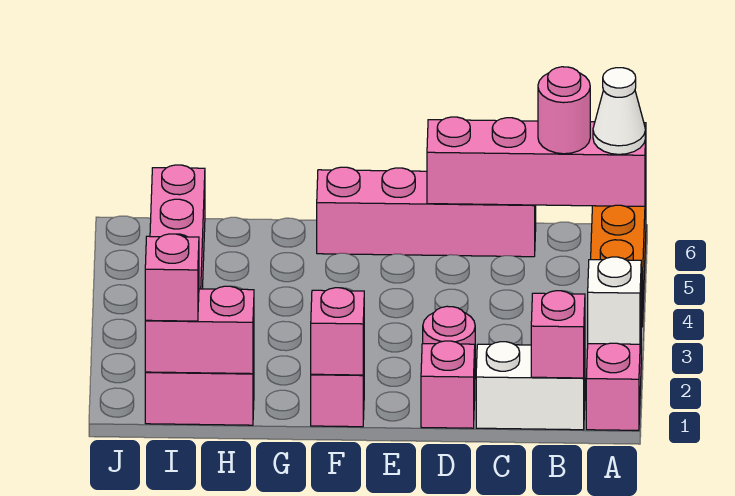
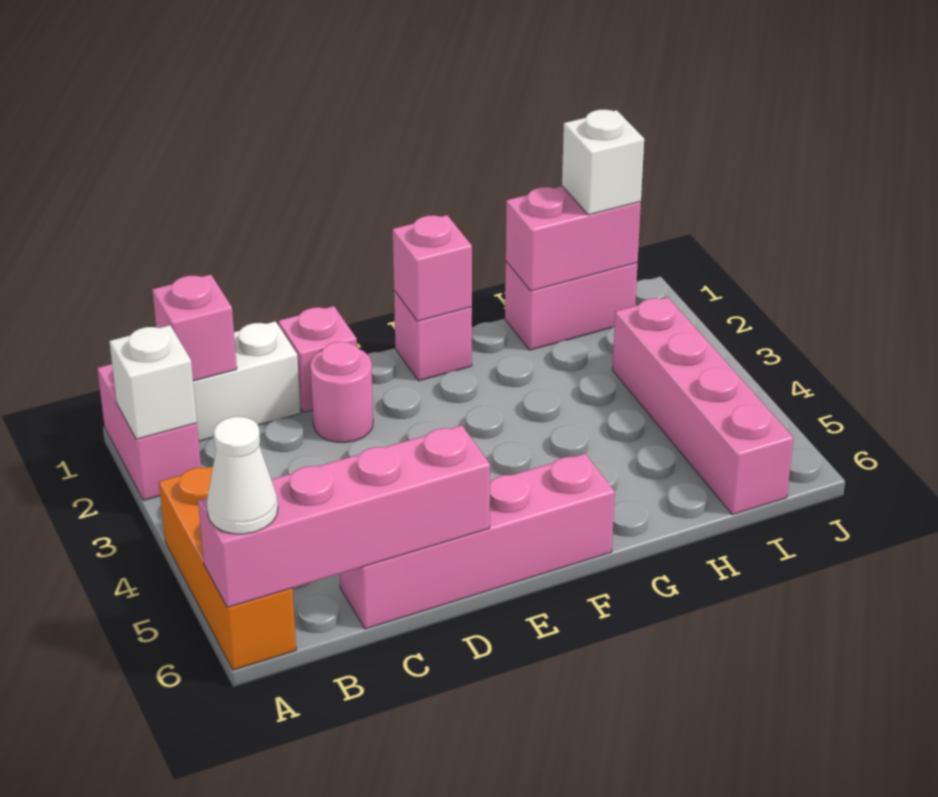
pink round brick B6 level 3 -> none
pink brick I1 level 3 -> white brick I1 level 3

